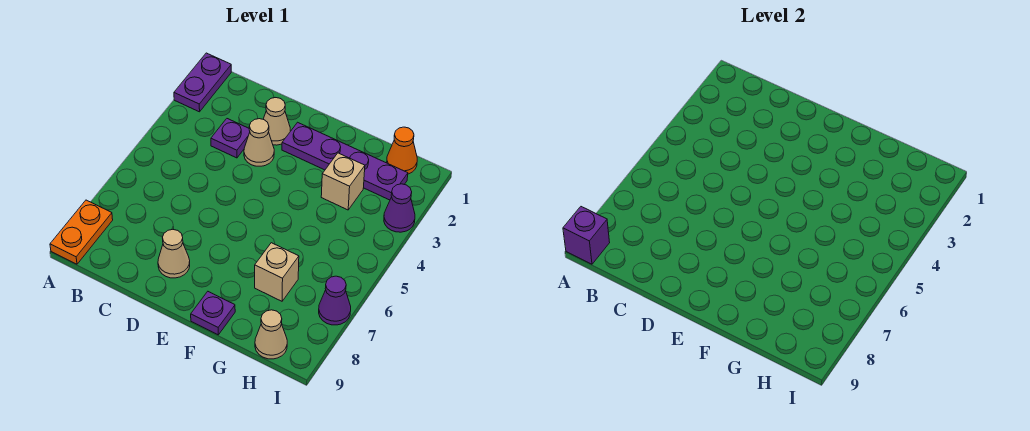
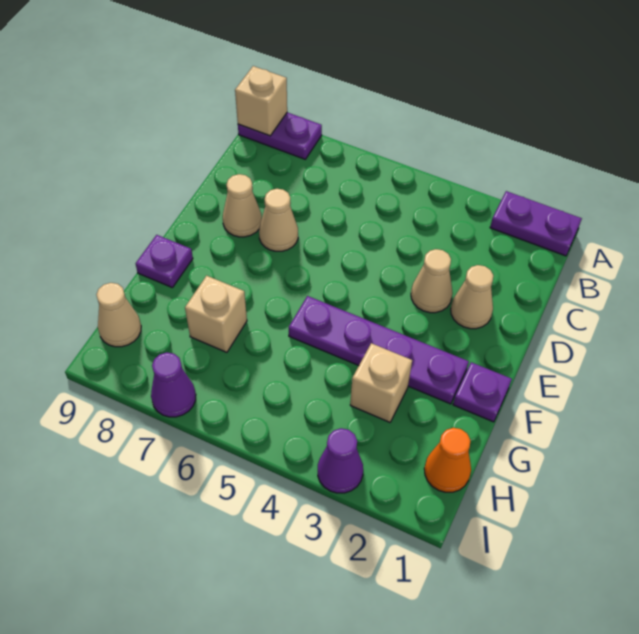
orange plate A8:A9 level 1 -> purple plate A8:A9 level 1
purple brick A9 level 2 -> tan brick A9 level 2
purple plate C3 level 1 -> purple plate F1 level 1
none -> tan cone D7 level 1
purple plate E2:H2 level 1 -> purple plate F2:F5 level 1

